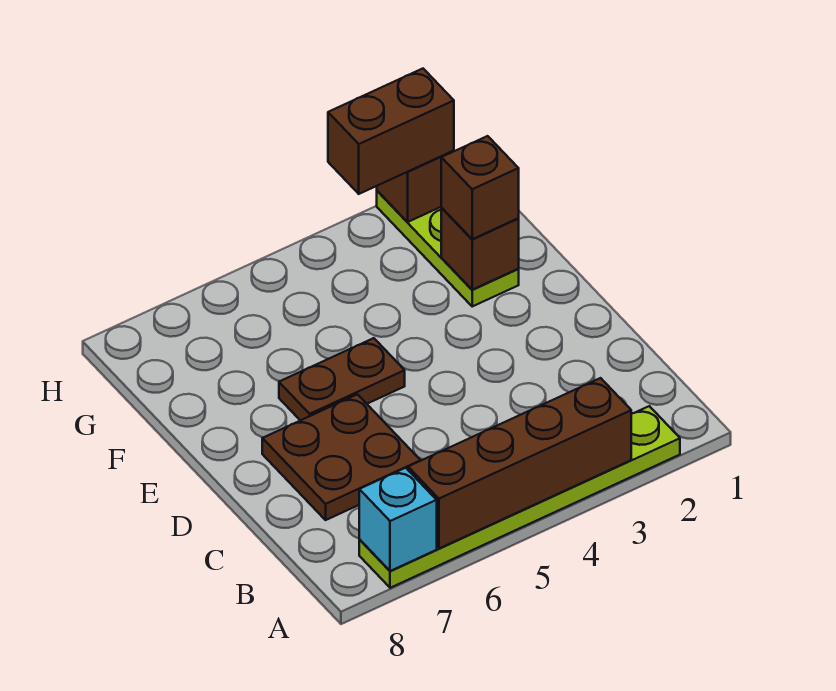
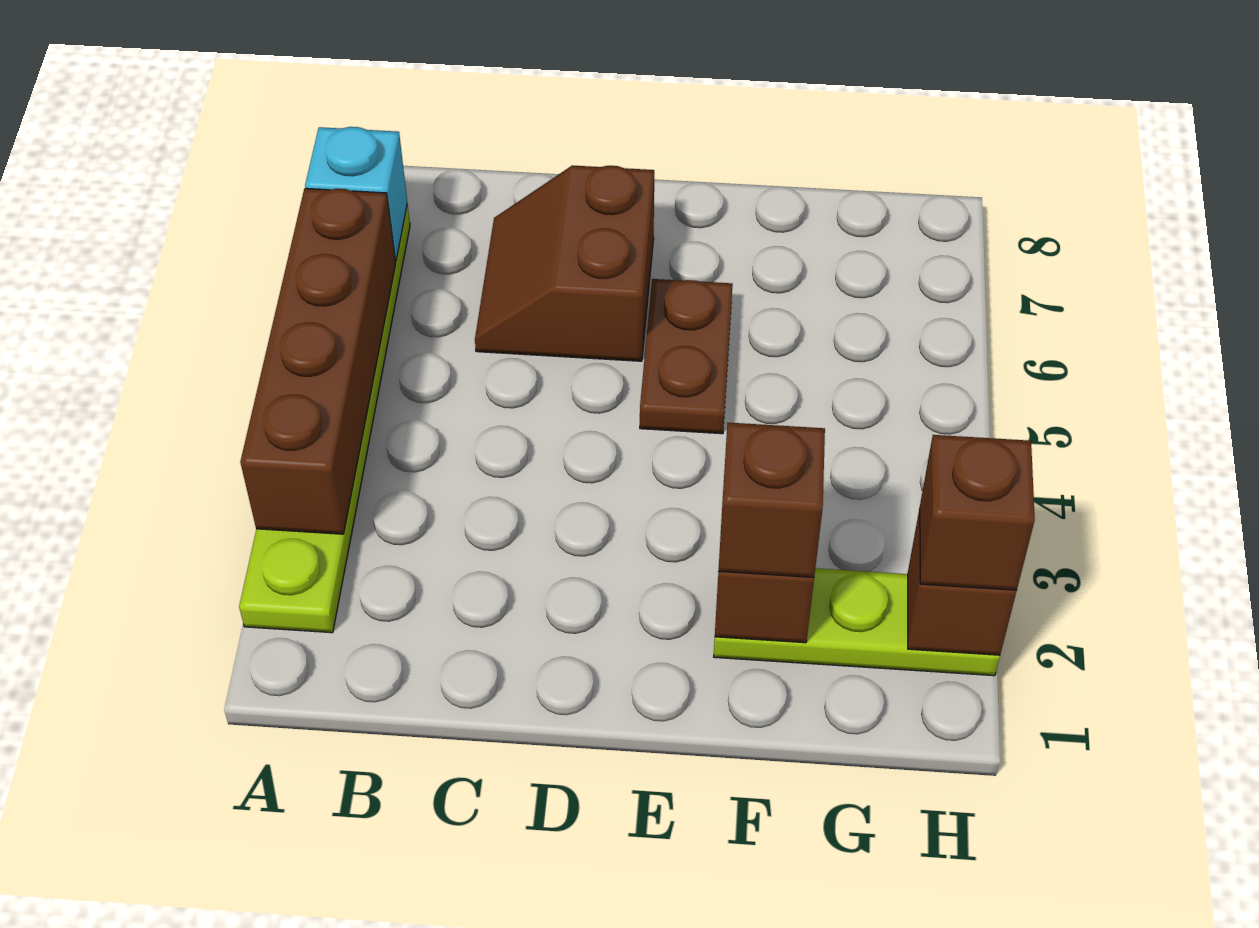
brown plate C6:D7 level 1 -> brown slope C6:D7 level 1 top D
brown brick H2:H3 level 3 -> brown brick H2 level 3

